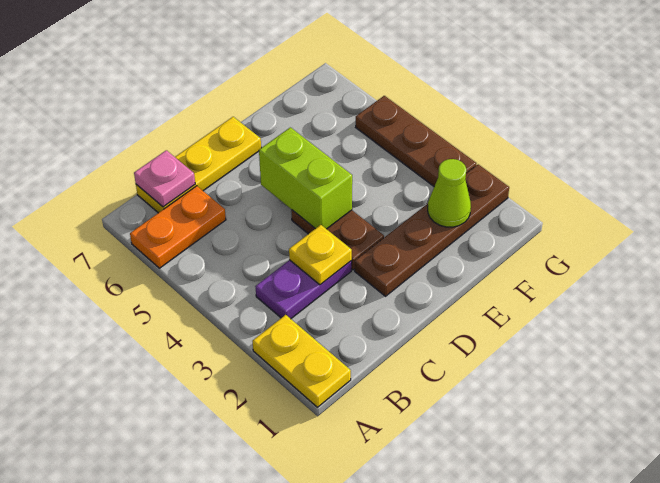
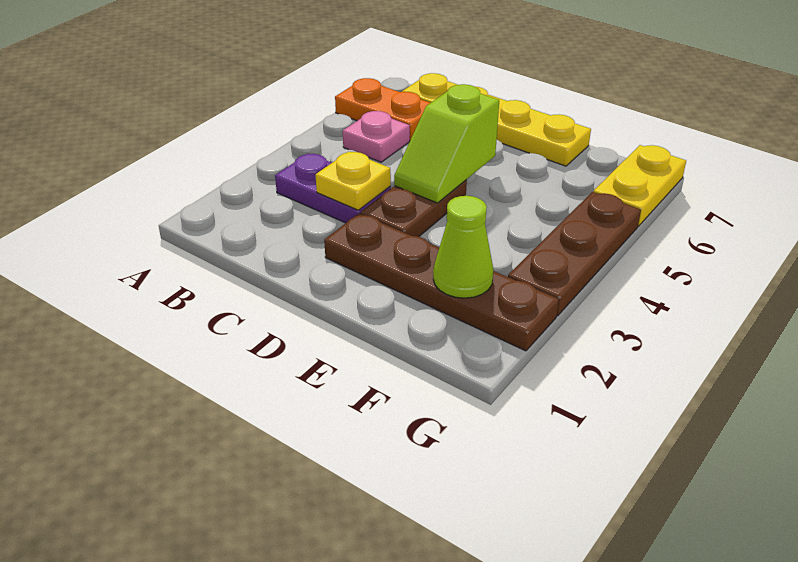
yellow plate A1:A2 level 1 -> yellow plate G6:G7 level 1
yellow plate B7:D7 level 1 -> yellow plate B7:E7 level 1
pink plate B7 level 2 -> pink plate B5 level 1
lime brick D4:D5 level 2 -> lime slope D4:D5 level 2 top 5

